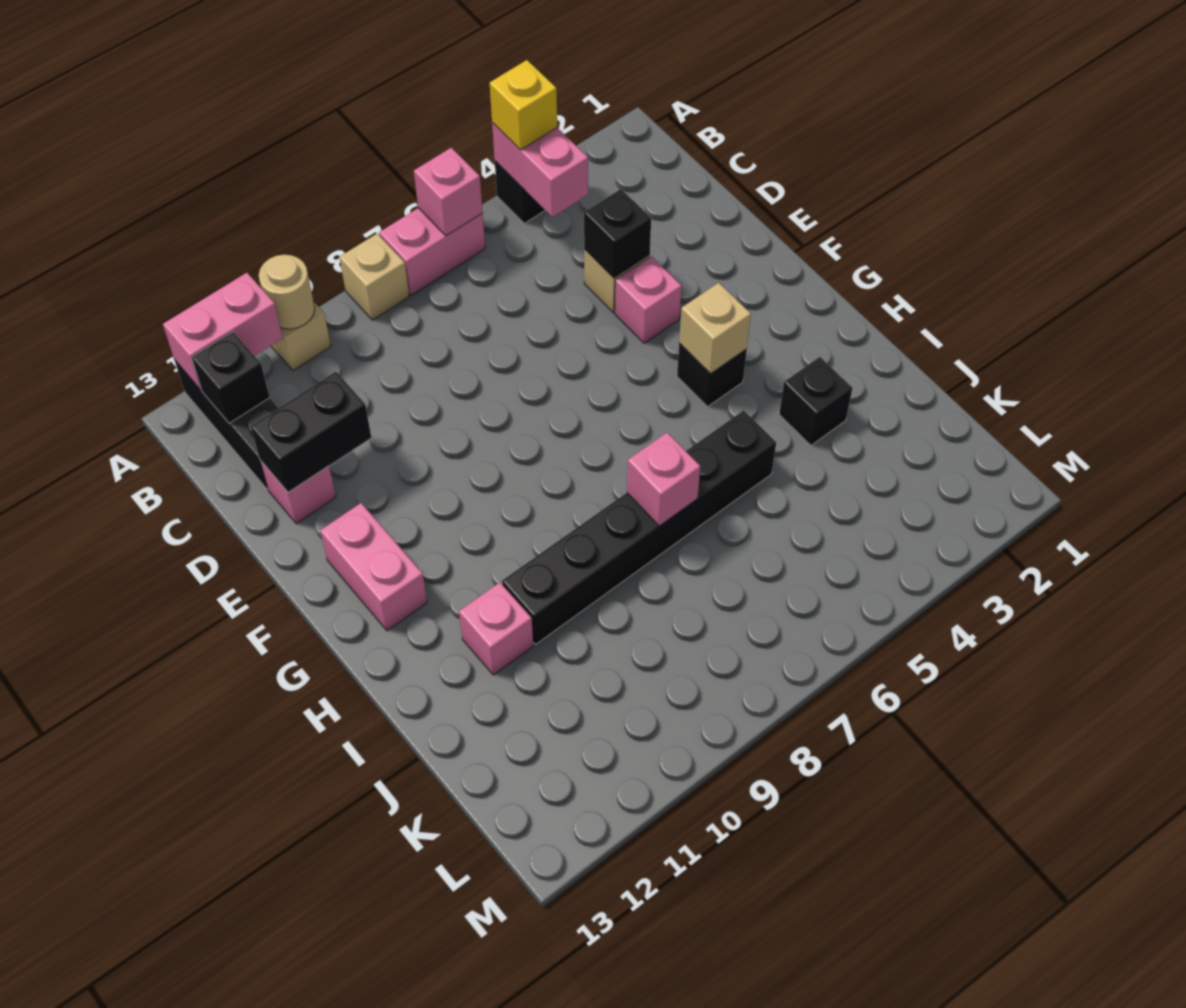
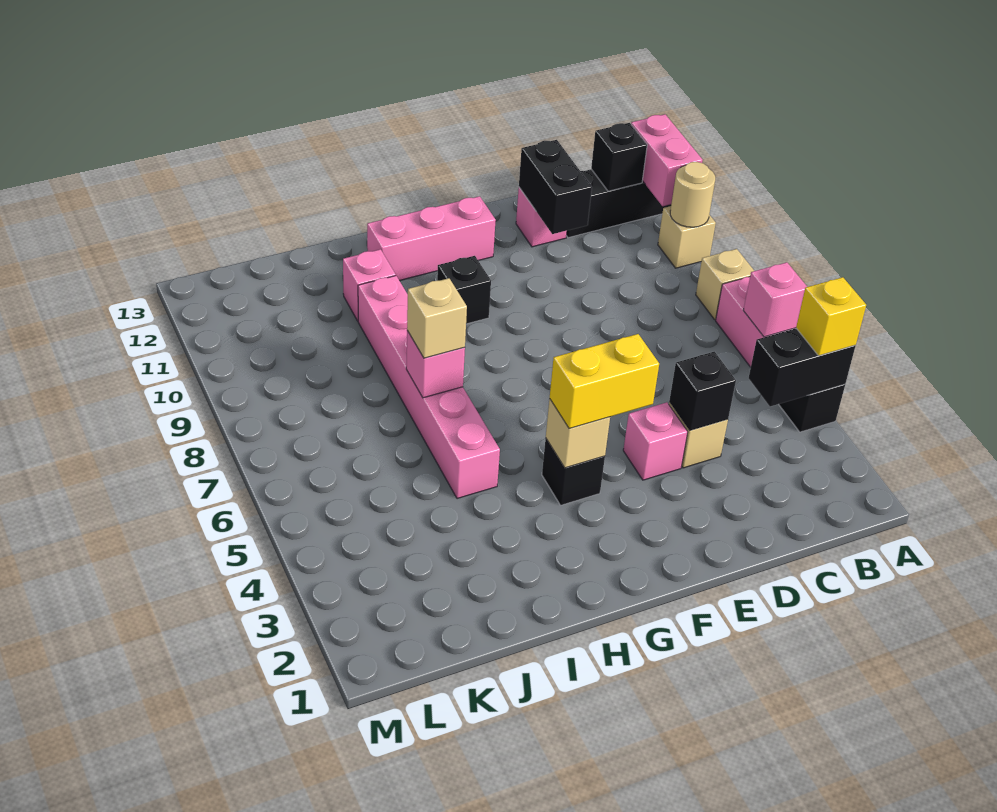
pink brick A4:B4 level 2 -> black brick A4:B4 level 2
none -> yellow brick F4:G4 level 3
pink brick F12:G12 level 1 -> pink brick F12:H12 level 1
black brick I3 level 1 -> black brick G10 level 1
black brick I5:I10 level 1 -> pink brick I5:I10 level 1
none -> tan brick I7 level 3

